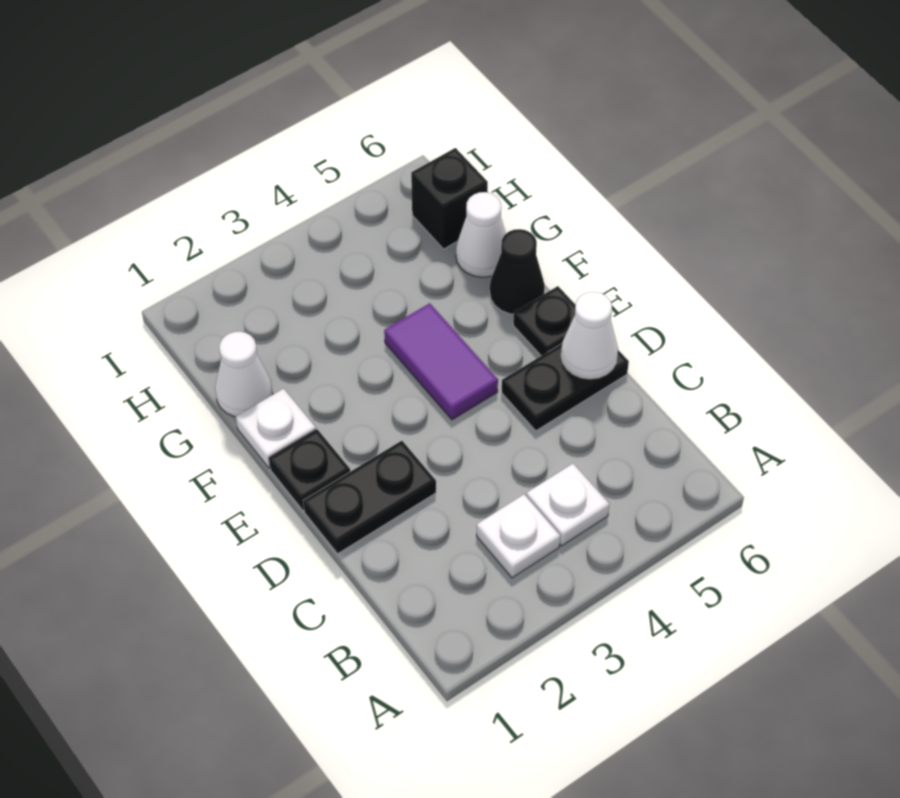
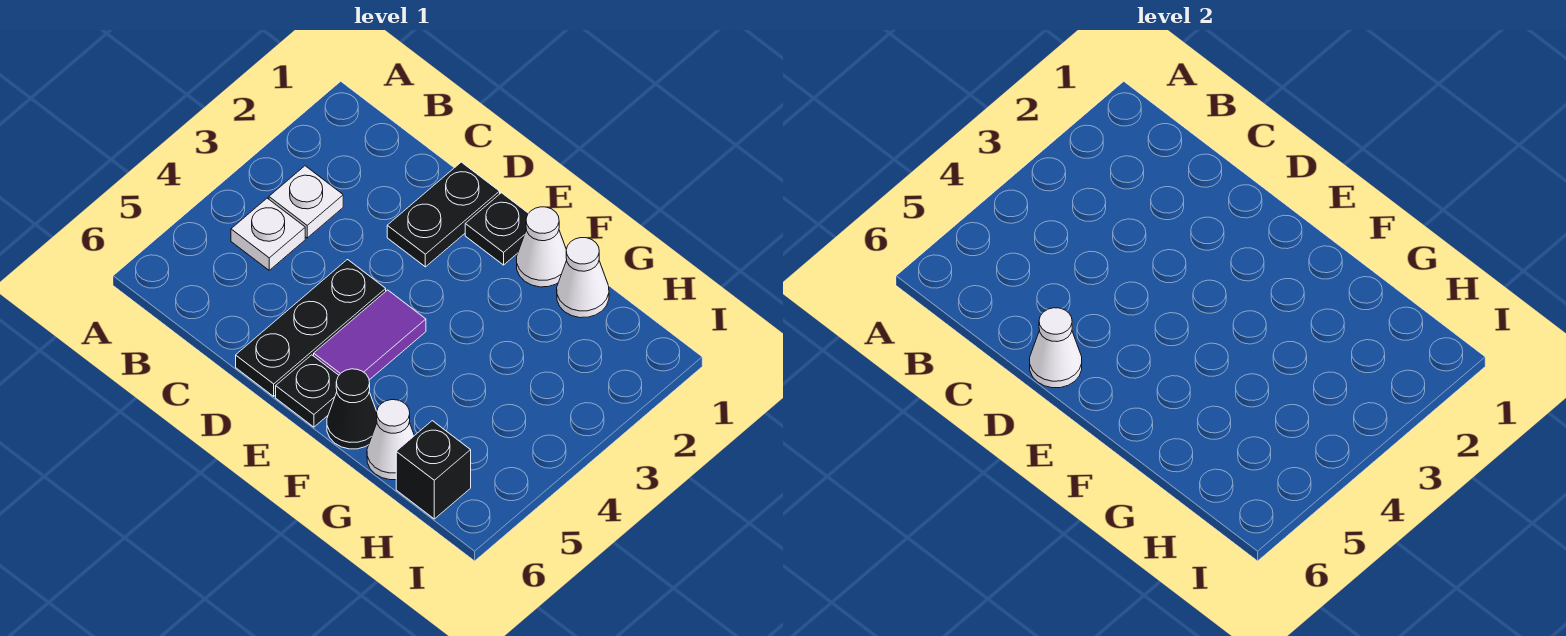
black plate D5:D6 level 1 -> black plate D4:D6 level 1
purple tile E4:F4 level 1 -> purple tile E4:E5 level 1
white plate F1 level 1 -> white cone F1 level 1

